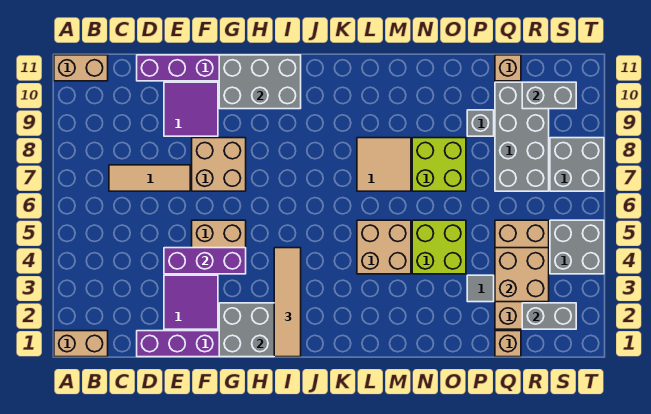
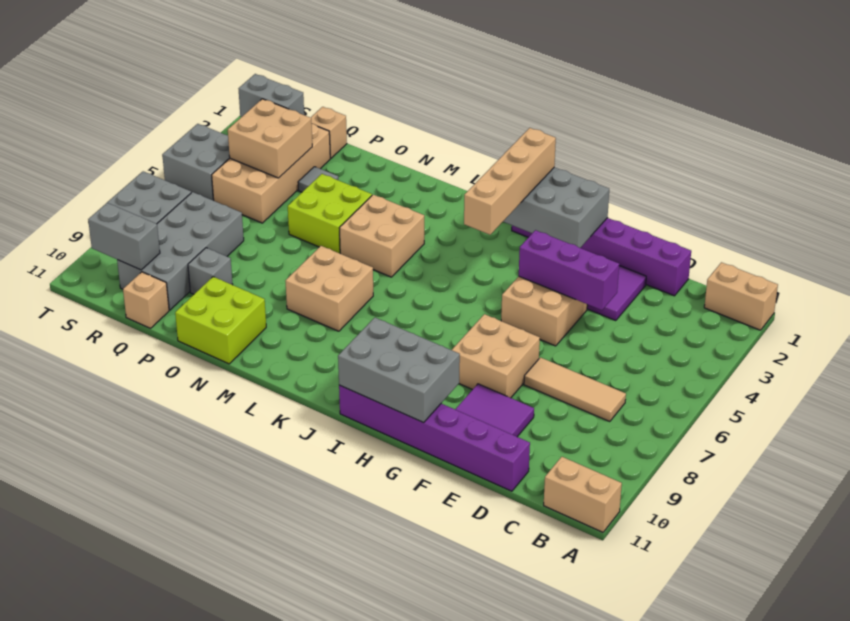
tan tile I1:I4 level 3 -> tan brick I1:I4 level 3
tan tile L7:M8 level 1 -> tan brick L7:M8 level 1
lime brick N7:O8 level 1 -> lime brick N10:O11 level 1

